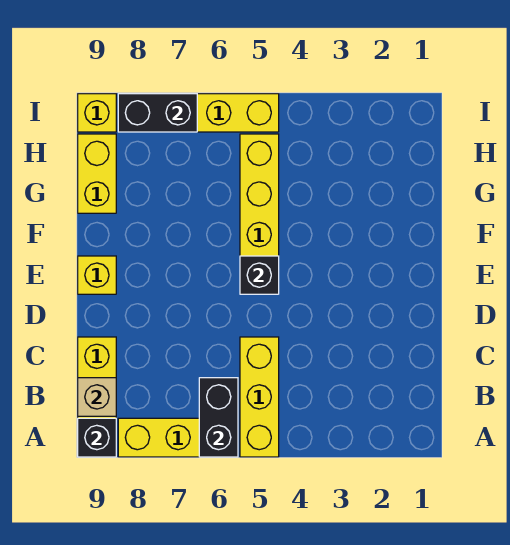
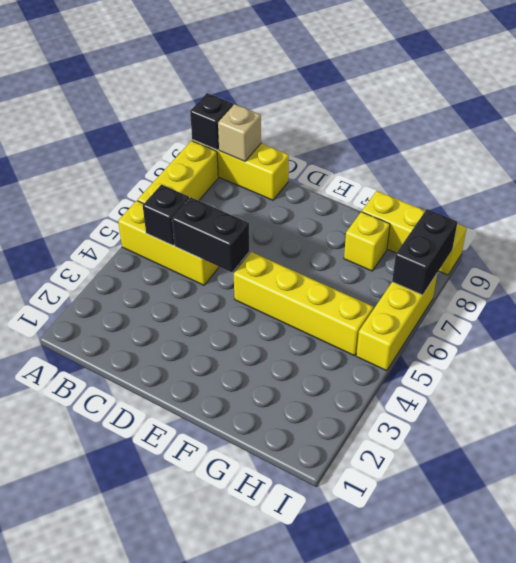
black brick A6:B6 level 2 -> black brick C5:D5 level 2
black brick E5 level 2 -> black brick B5 level 2
yellow brick E9 level 1 -> yellow brick G8 level 1

